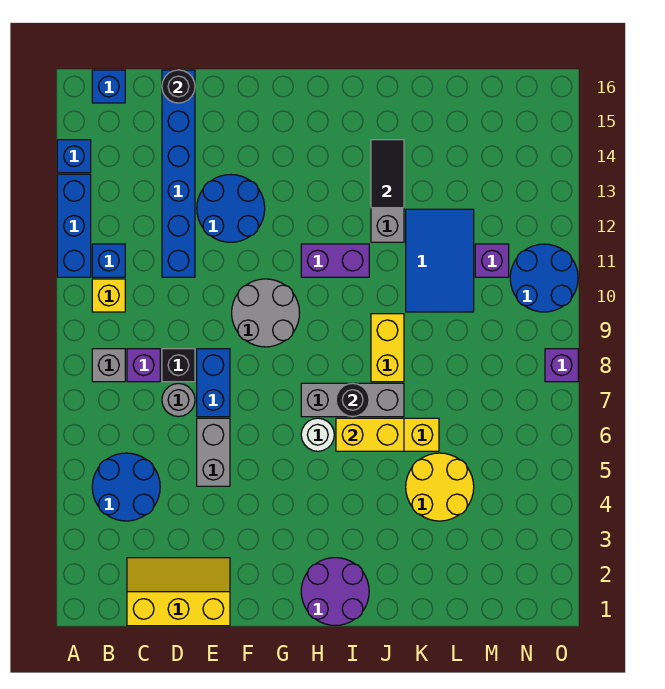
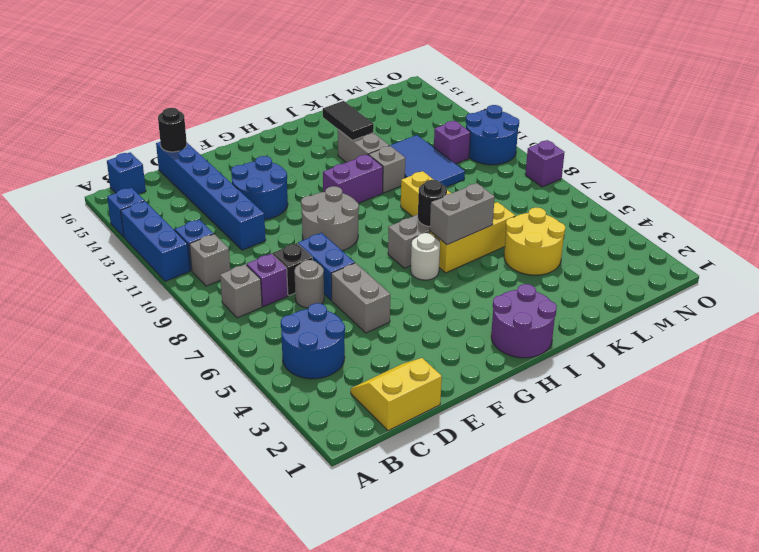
yellow brick B10 level 1 -> grey brick B10 level 1
yellow slope C1:E2 level 1 top 1 -> yellow slope C1:D2 level 1 top 1
yellow brick I6:J6 level 2 -> grey brick I6:J6 level 2
none -> grey brick J11 level 1

